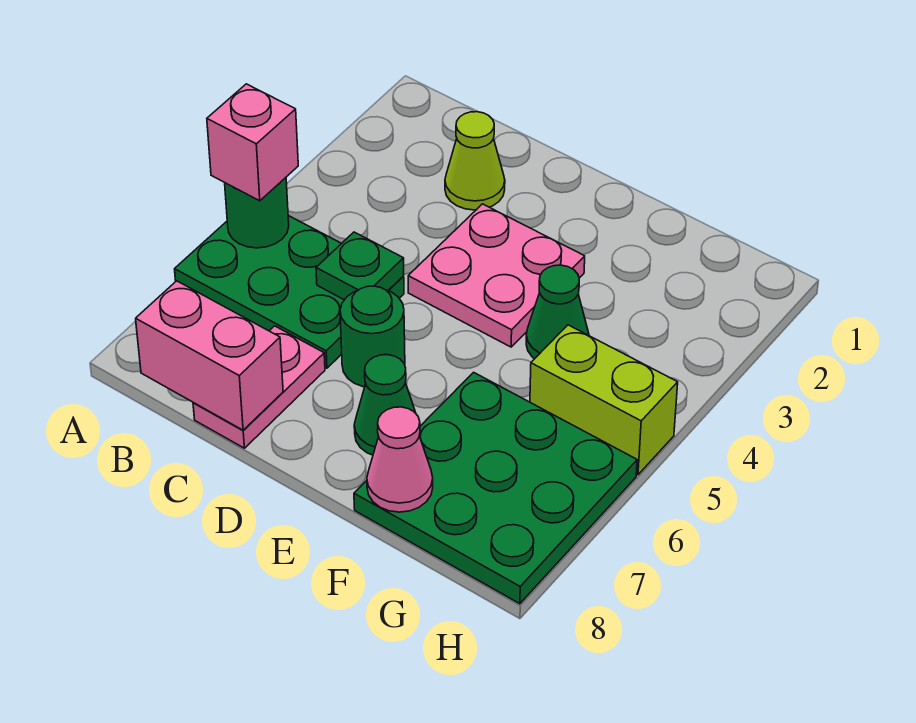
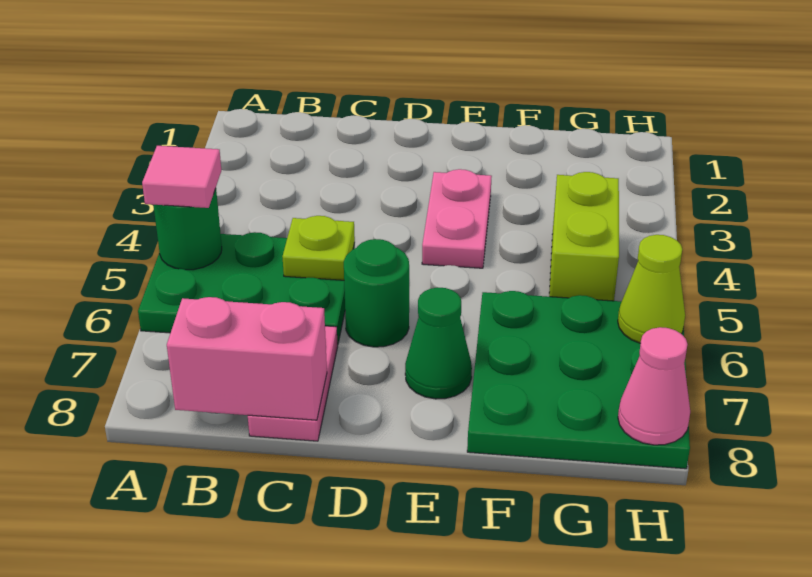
pink brick A5 level 3 -> pink tile A5 level 3
lime cone C2 level 1 -> lime cone H6 level 2
green plate C5 level 2 -> lime plate C5 level 2
pink plate D3:E4 level 1 -> pink plate E3:E4 level 1
green cone F4 level 1 -> none
pink cone F8 level 2 -> pink cone H8 level 2
lime brick G5:H5 level 1 -> lime brick G4:G5 level 1

